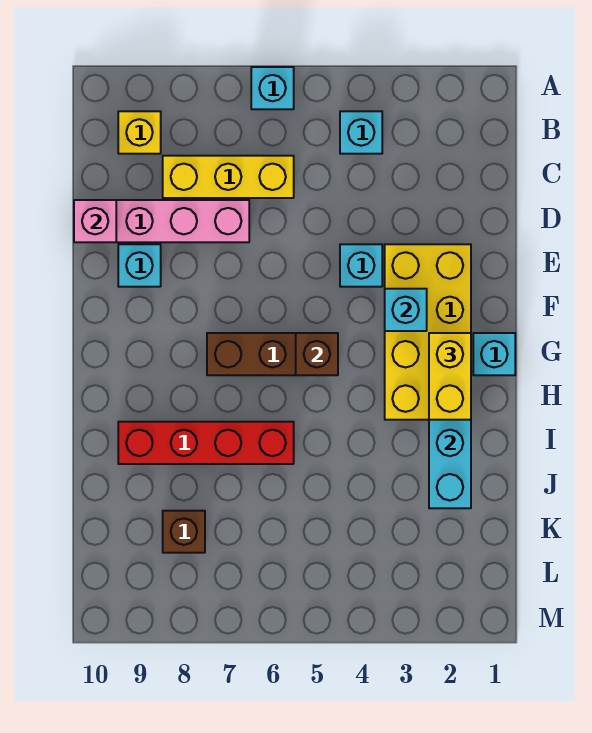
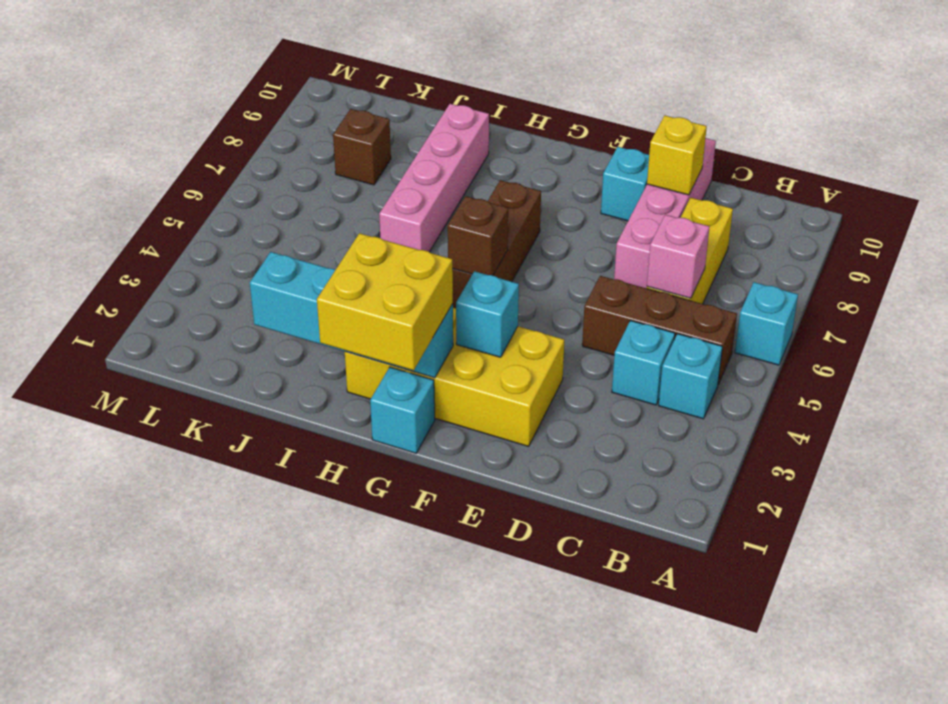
none -> brown brick B5:D5 level 1
yellow brick B9 level 1 -> yellow brick D9 level 2
pink brick D10 level 2 -> pink brick C6 level 2
cyan brick E4 level 1 -> cyan brick C4 level 1
yellow brick G2:H2 level 3 -> yellow brick G1:H2 level 3
red brick I6:I9 level 1 -> pink brick I6:I9 level 1

